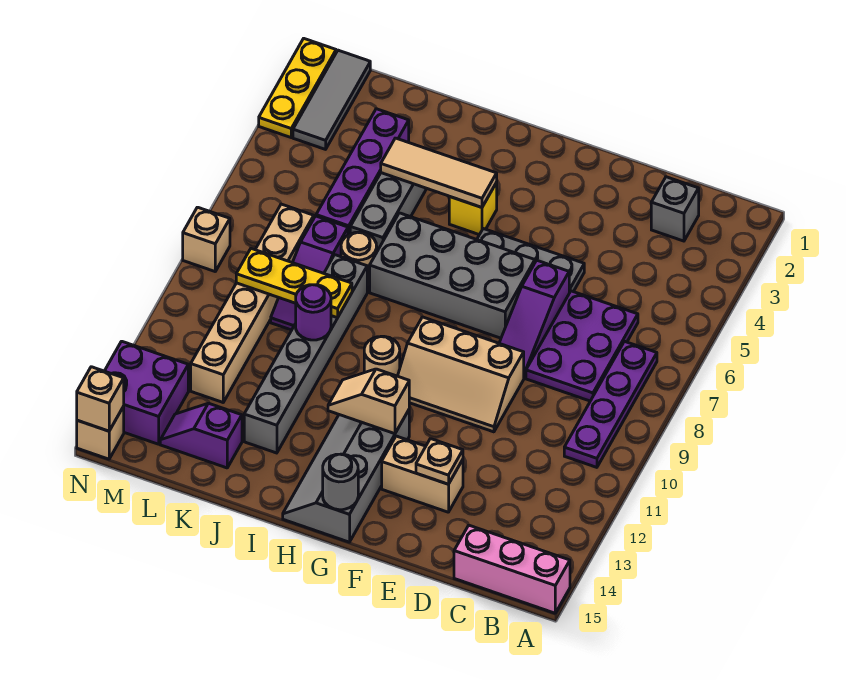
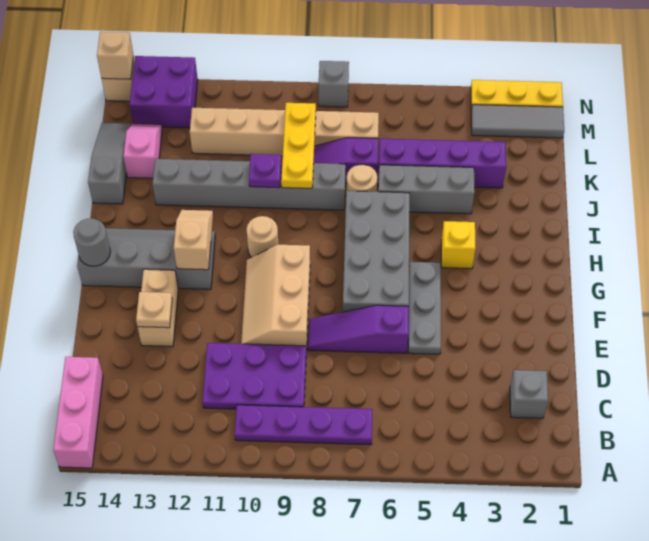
purple plate C6:D8 level 1 -> purple plate C9:D11 level 1
tan tile H4:J4 level 2 -> none
purple round brick J10 level 2 -> purple plate J10 level 2
none -> grey slope J15:L15 level 1 top J
purple slope K14:L14 level 1 top K -> pink slope K14:L14 level 1 top K
tan brick N8 level 1 -> grey brick N8 level 1

